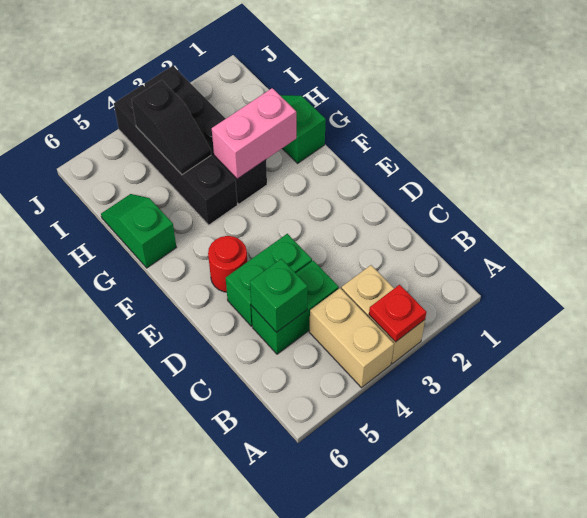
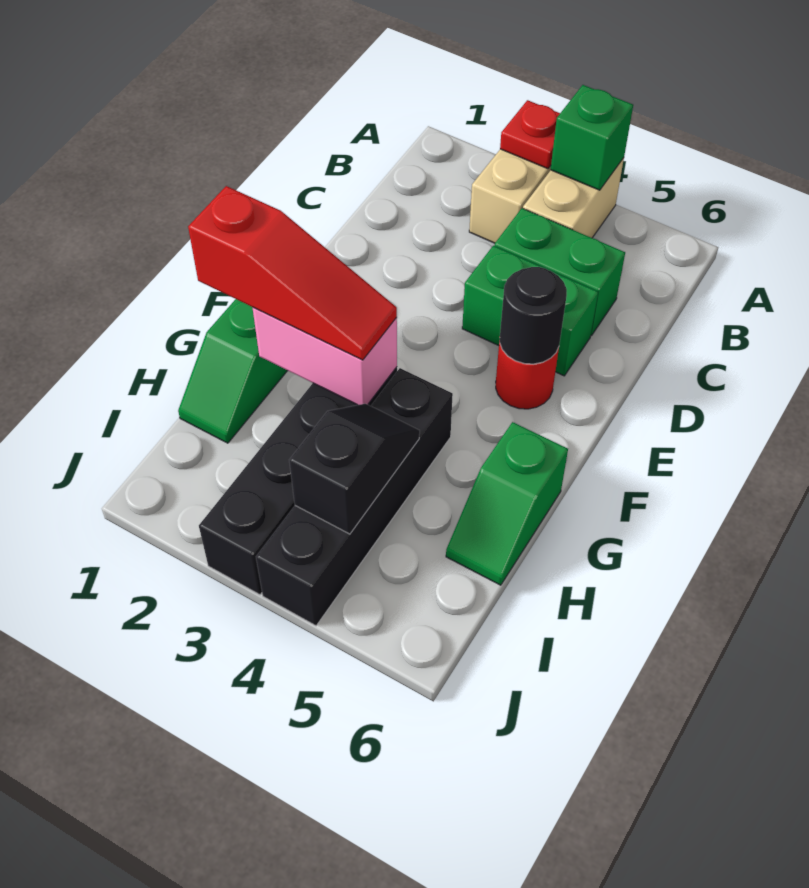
green brick C5 level 2 -> green brick A4 level 2
none -> black round brick E5 level 2
none -> red slope G1:G3 level 3 top 1

